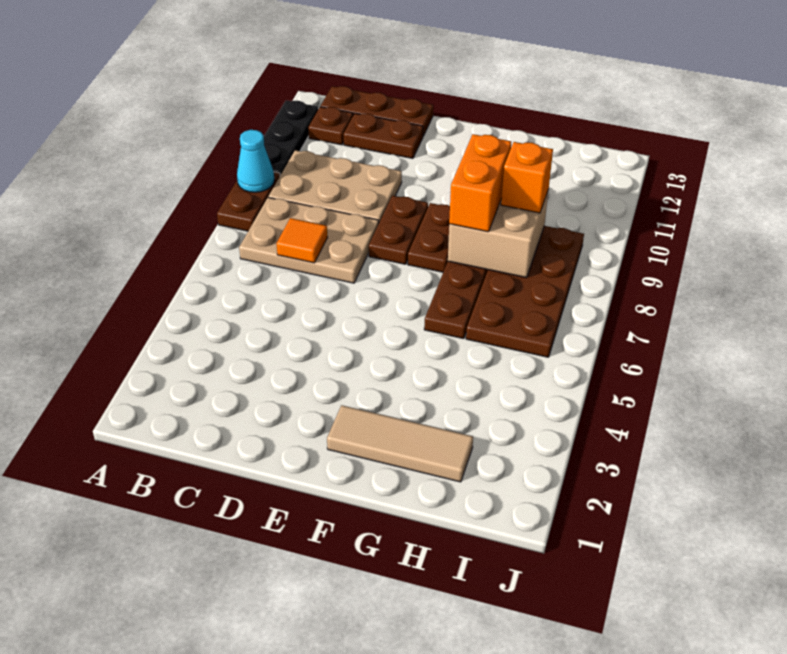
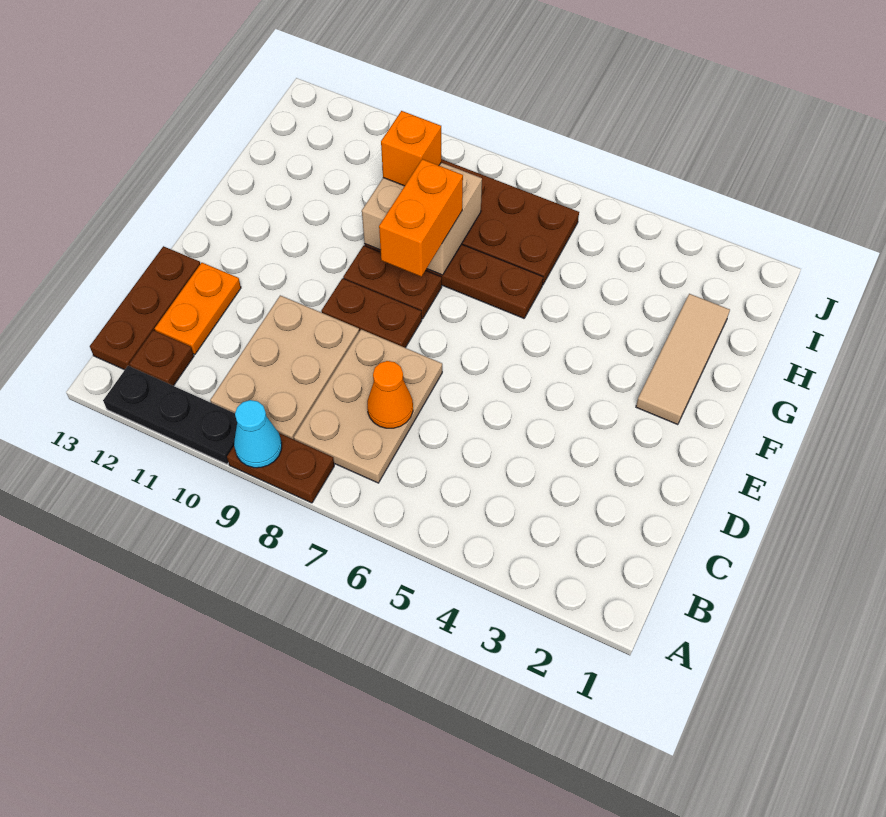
orange tile C7 level 2 -> orange cone C7 level 2
brown plate C12:D12 level 1 -> orange plate C12:D12 level 1
orange brick G8:G9 level 3 -> orange brick F8:G8 level 3

